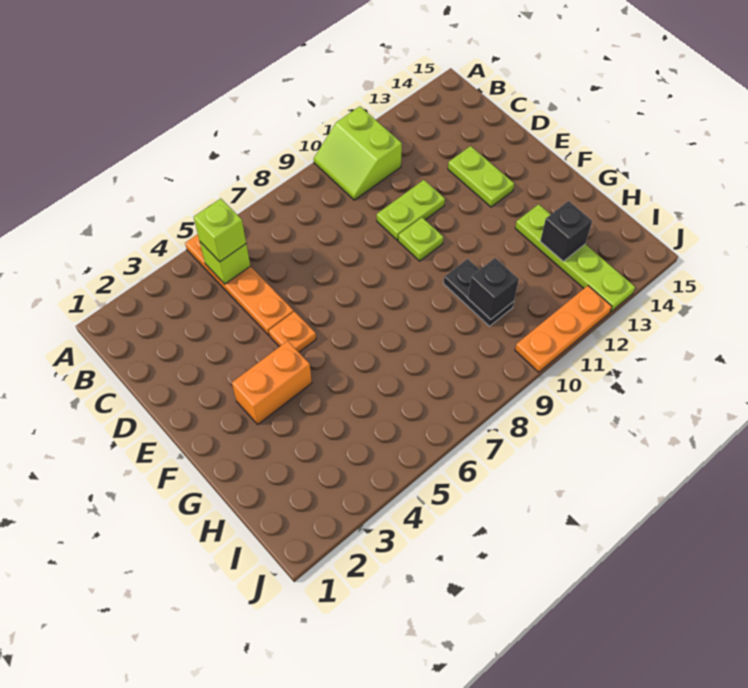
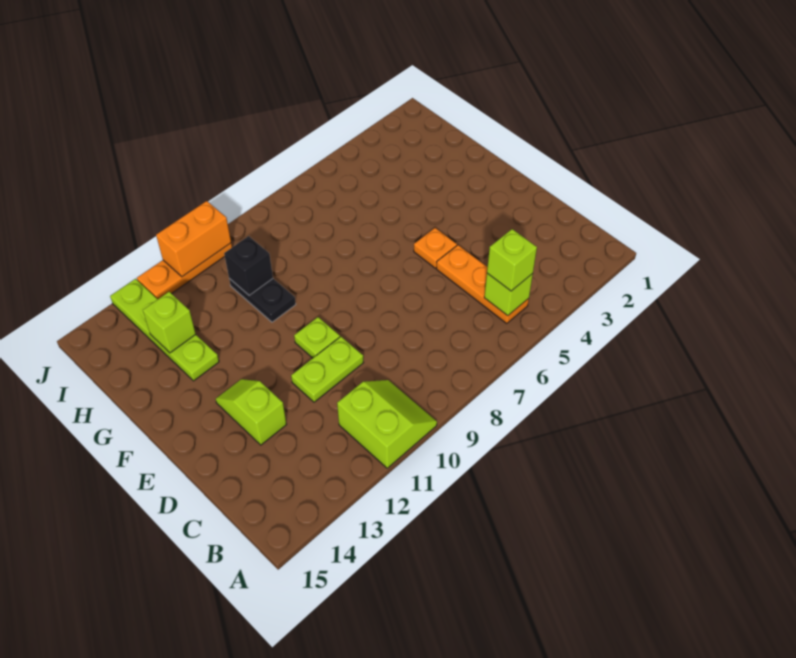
orange plate A5:D5 level 1 -> orange plate B5:D5 level 1
lime plate D13:E13 level 1 -> lime slope D13:E13 level 1 top D
orange brick F3:F4 level 1 -> orange brick J10:J11 level 2
black brick H13 level 2 -> lime brick H13 level 2

